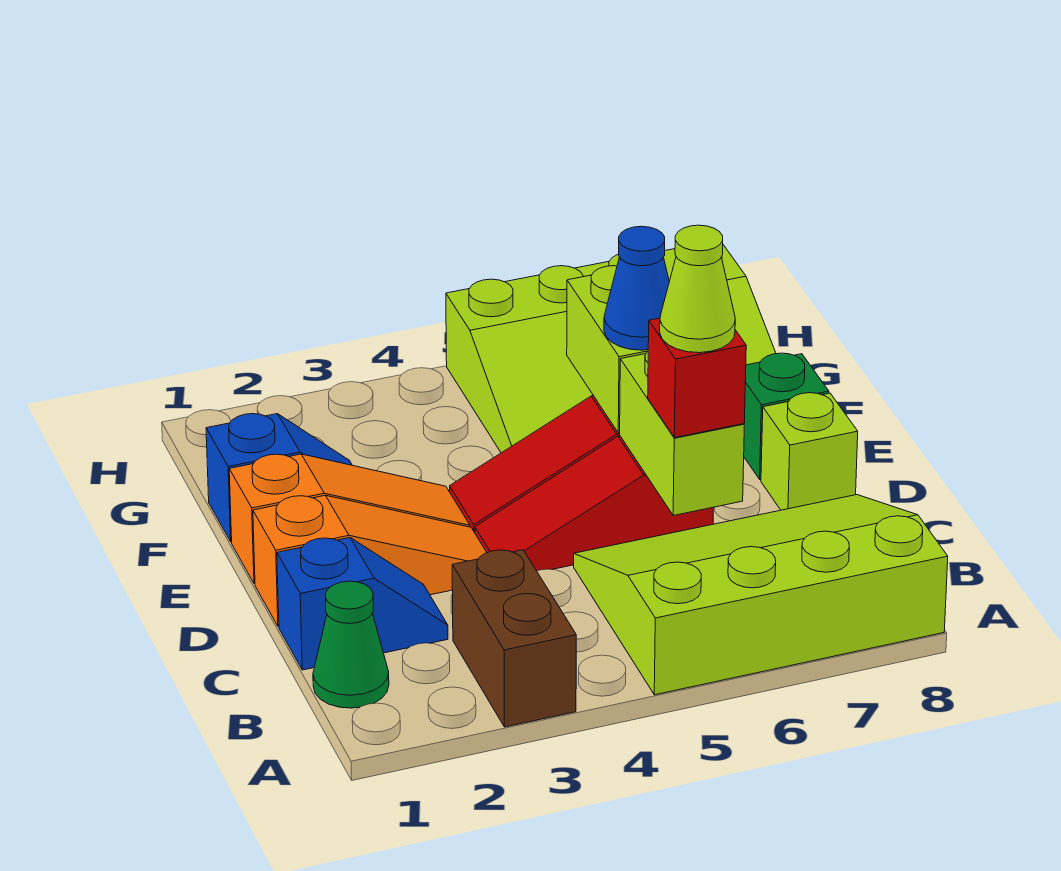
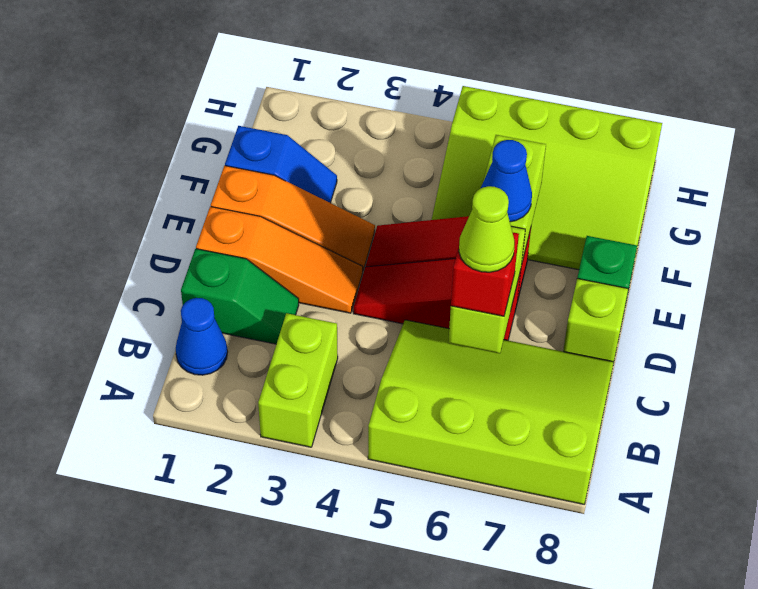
brown brick A3:B3 level 1 -> lime brick A3:B3 level 1
green cone B1 level 1 -> blue cone B1 level 1
blue slope C1:C2 level 1 top 1 -> green slope C1:C2 level 1 top 1

